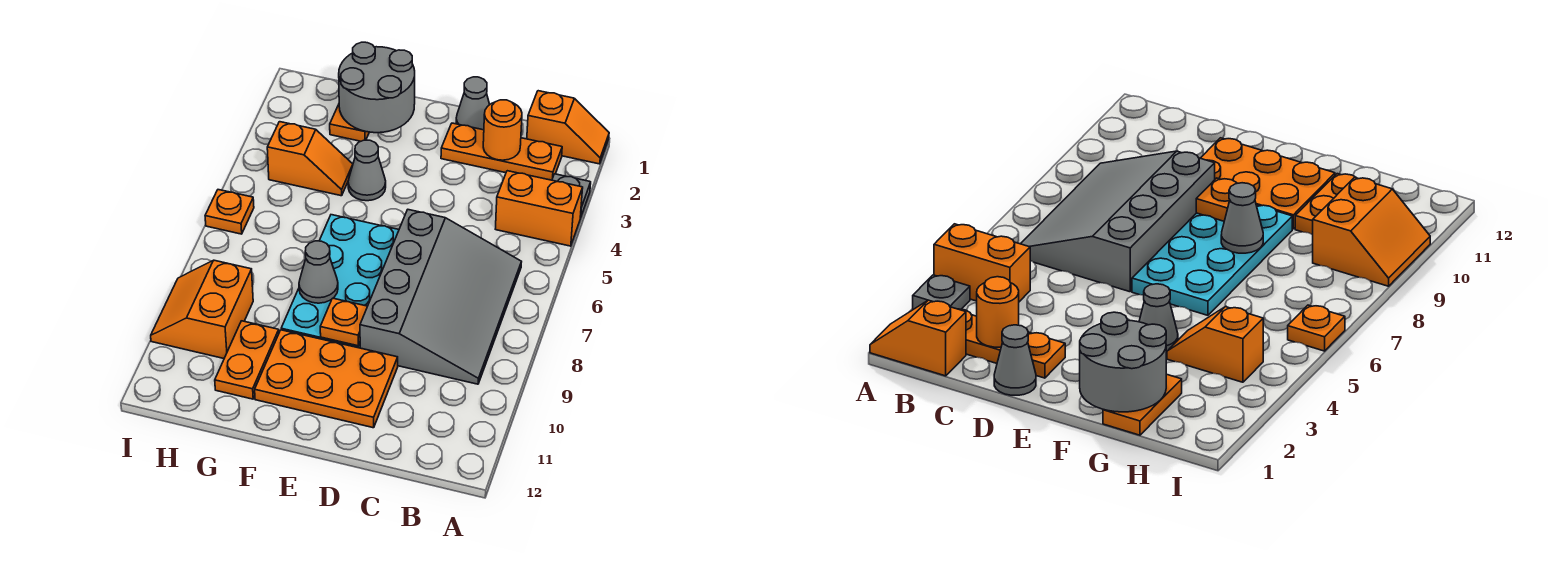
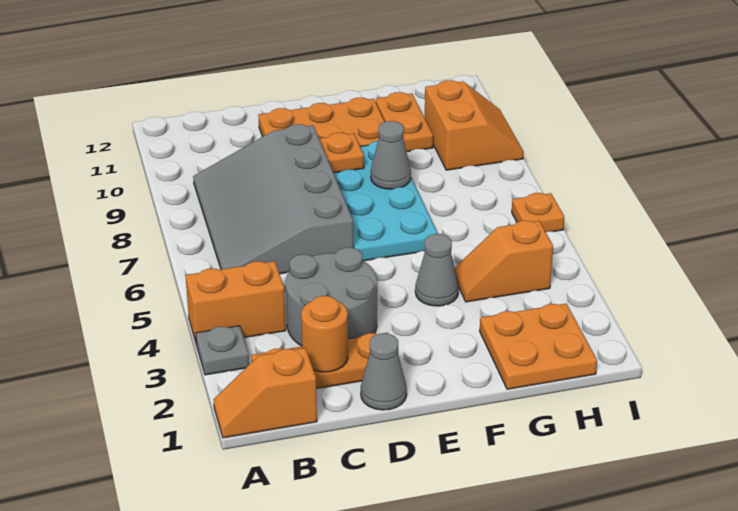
grey round brick F1:G2 level 2 -> grey round brick C3:D4 level 1
orange plate G1:G2 level 1 -> orange plate G1:H2 level 1

